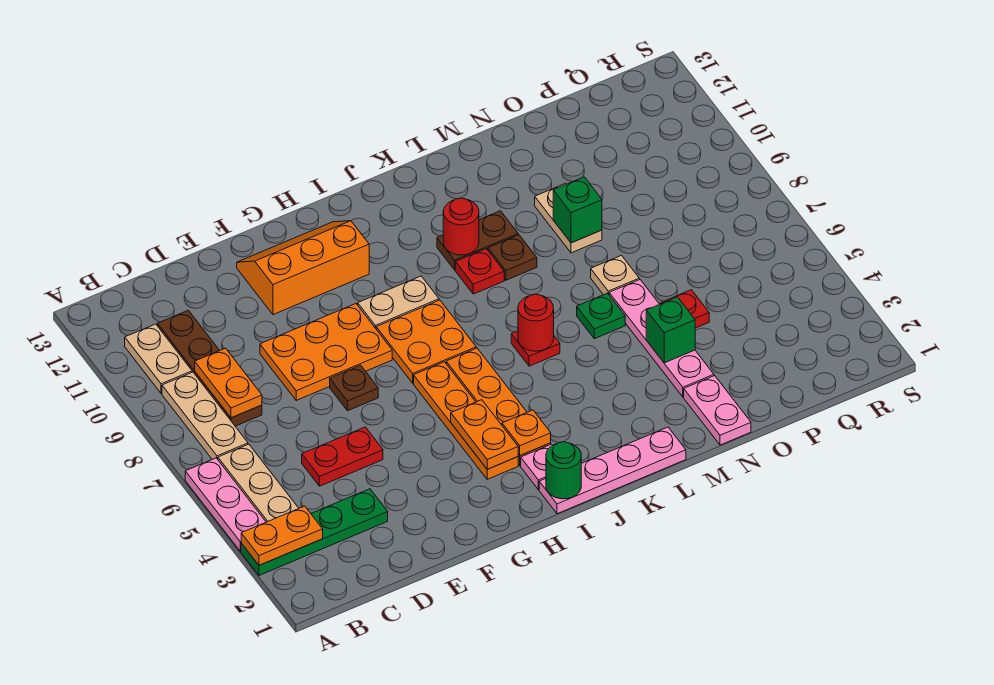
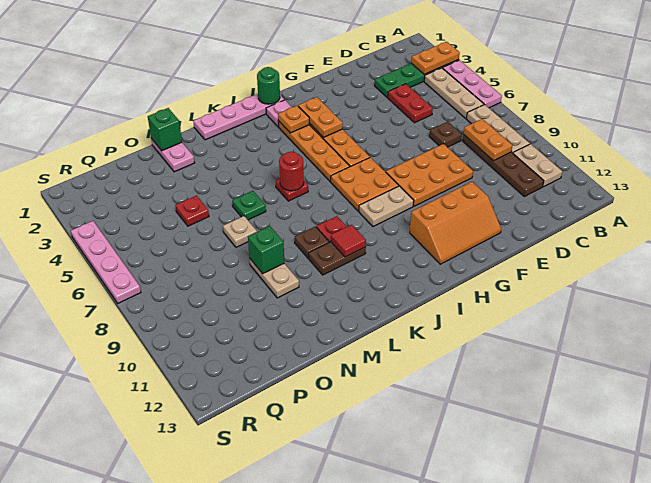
red plate D5:E5 level 1 -> red plate D4:D5 level 1
brown plate F7 level 1 -> brown plate D7 level 1
red round brick K10 level 2 -> red tile K10 level 2
pink plate N3:N6 level 1 -> pink plate S4:S7 level 1
green brick N4 level 2 -> green brick N1 level 2

